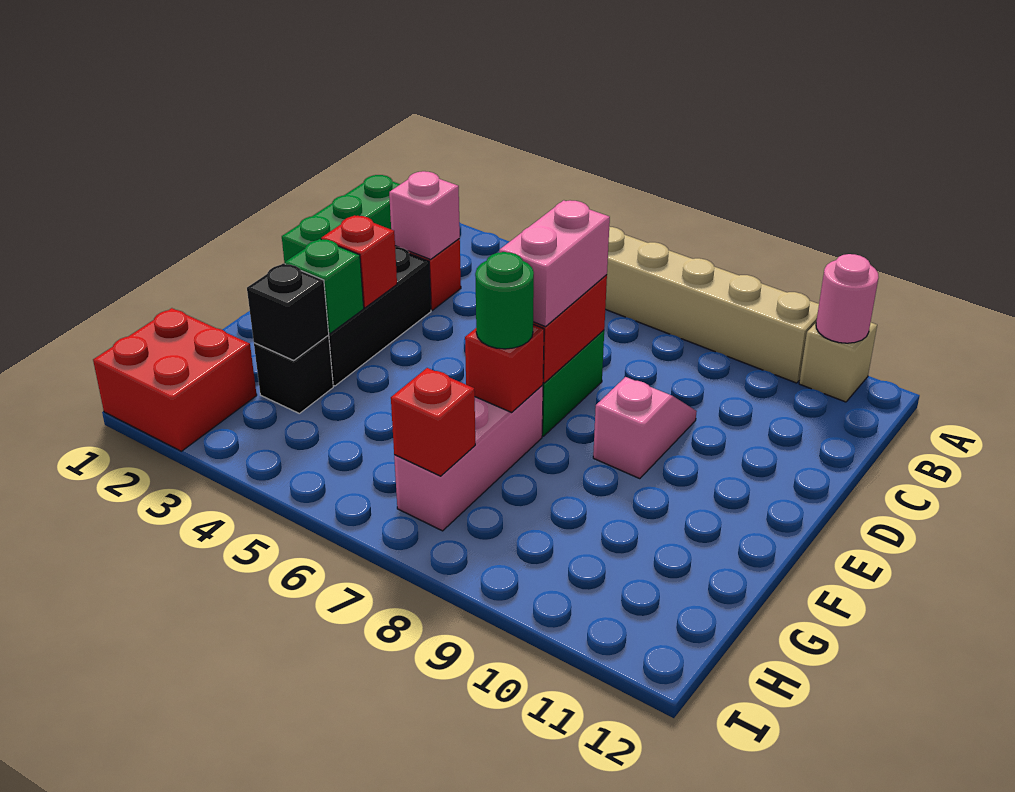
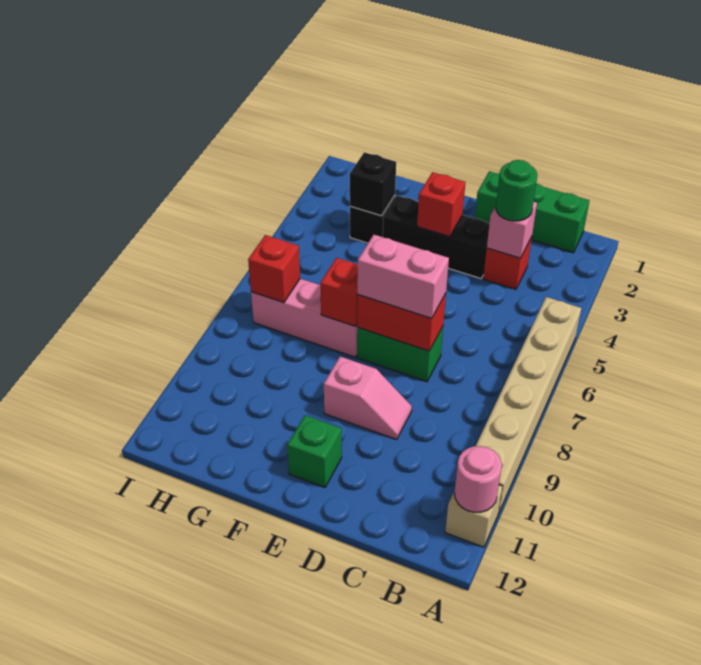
green brick F3 level 2 -> green brick E11 level 1
green round brick F7 level 3 -> green round brick C3 level 3
red brick H1:I2 level 1 -> none

